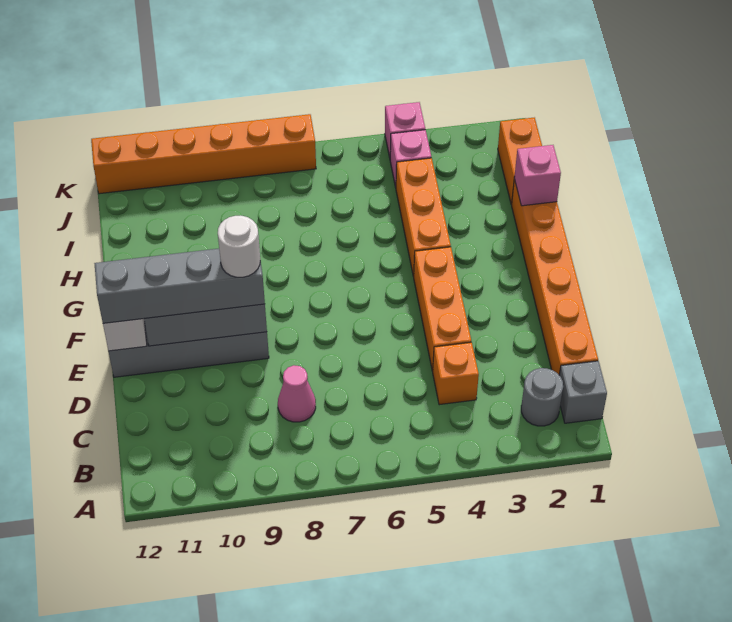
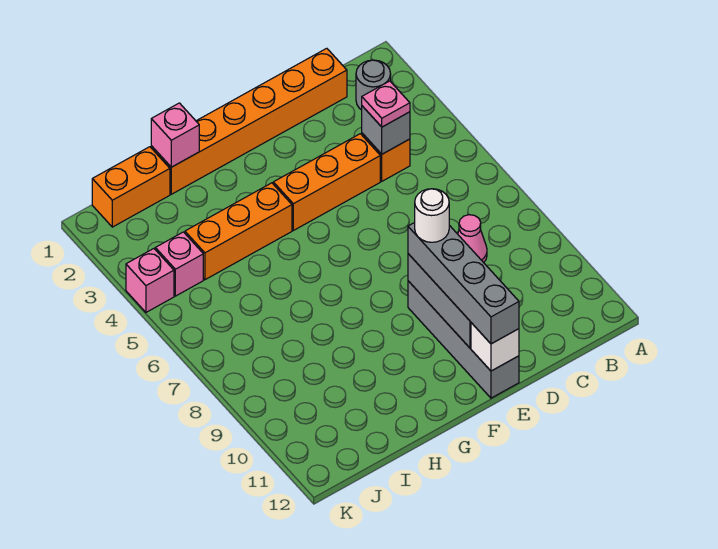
grey brick B1 level 1 -> grey brick C4 level 2
none -> pink plate C4 level 3
orange brick K7:K12 level 1 -> none

